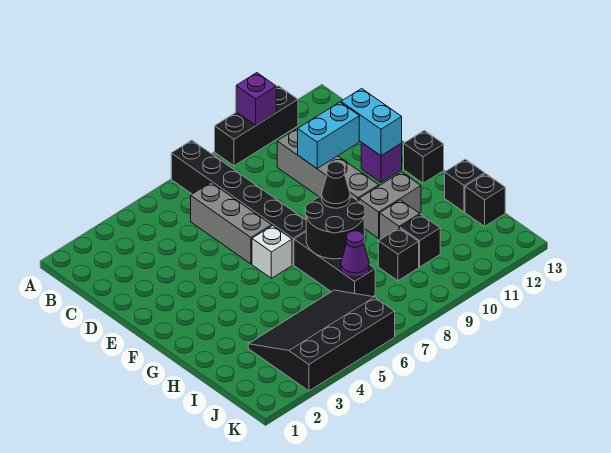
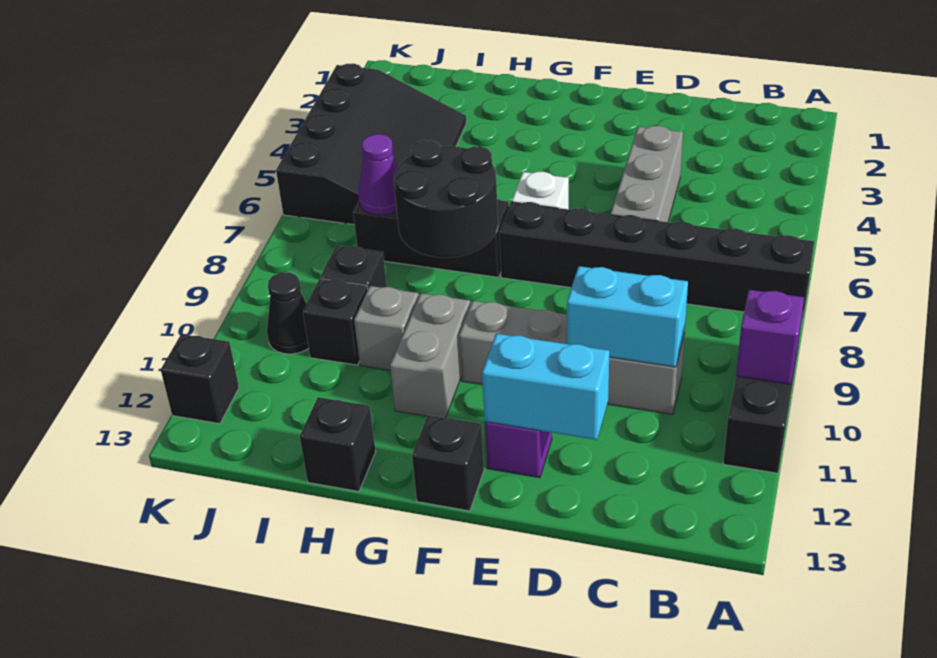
grey brick C6:E6 level 1 -> grey brick D4:D6 level 1
cyan brick D10:D11 level 2 -> cyan brick C10:D10 level 2
black cone G8 level 3 -> black cone J10 level 1
black brick I13 level 1 -> black brick K12 level 1

